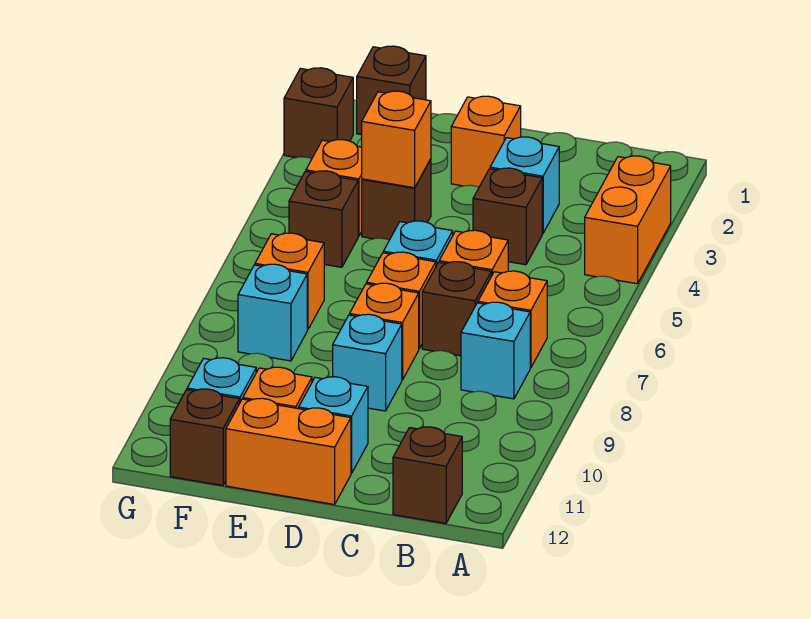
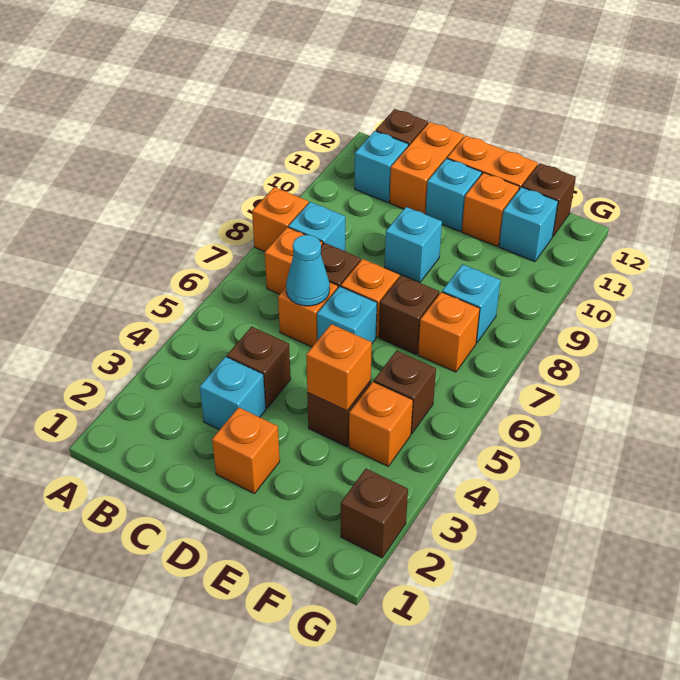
orange brick A3:A4 level 1 -> orange brick C11:C12 level 1
none -> cyan brick B11 level 1
none -> cyan cone C6 level 2
orange brick D8 level 1 -> orange brick A8 level 1
brown brick F1 level 1 -> brown brick E7 level 1

